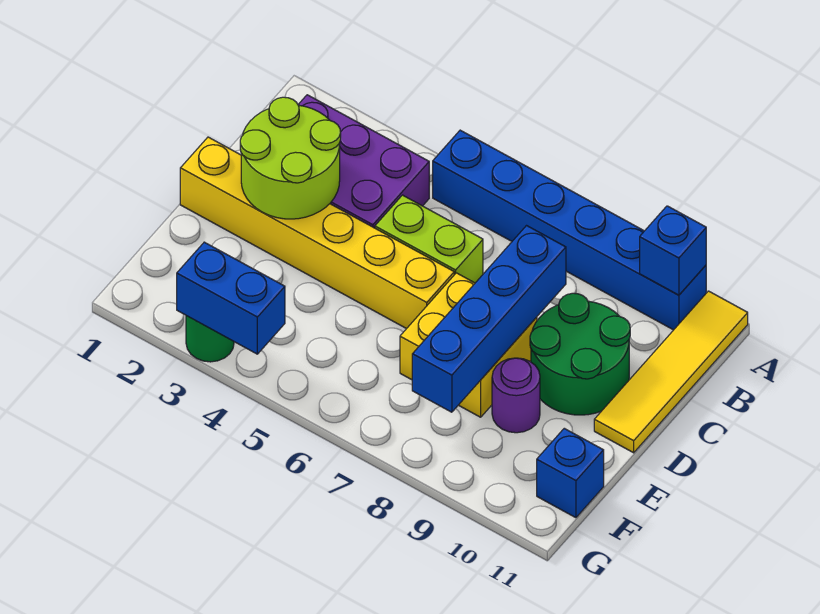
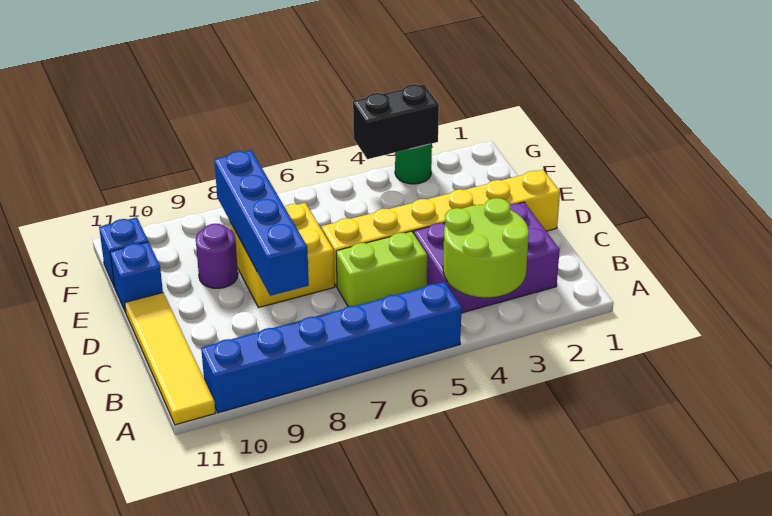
blue brick A10 level 2 -> blue brick E11 level 1
lime round brick C2:D3 level 2 -> lime round brick A3:B4 level 2
green round brick C9:D10 level 1 -> none
blue brick G3:G4 level 2 -> black brick G3:G4 level 2

